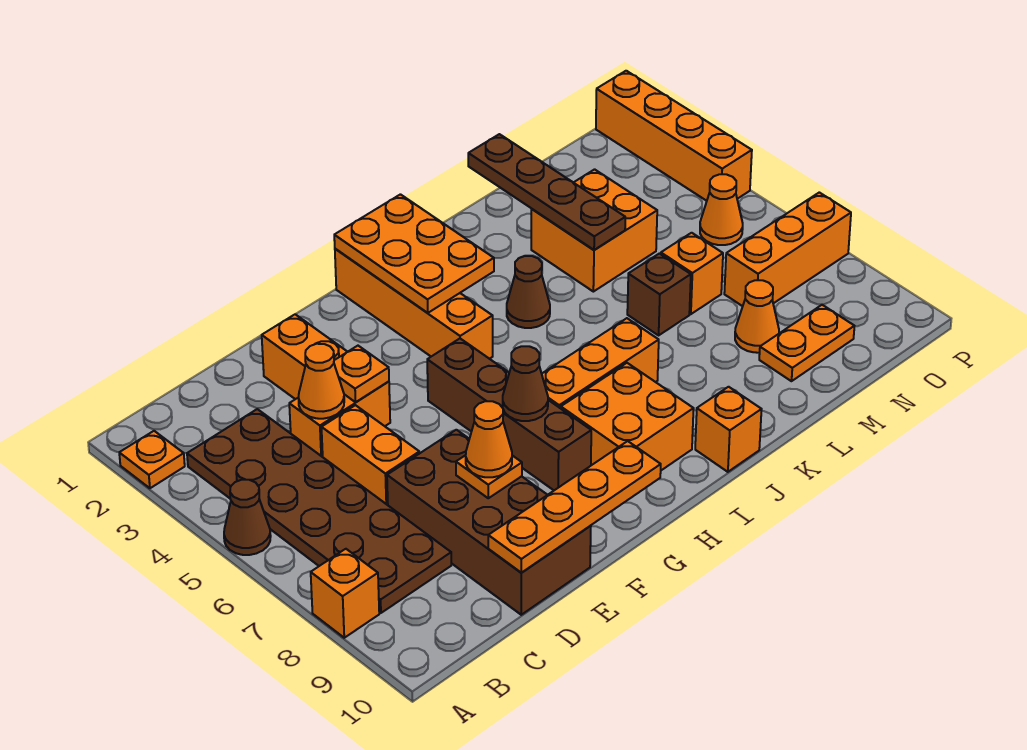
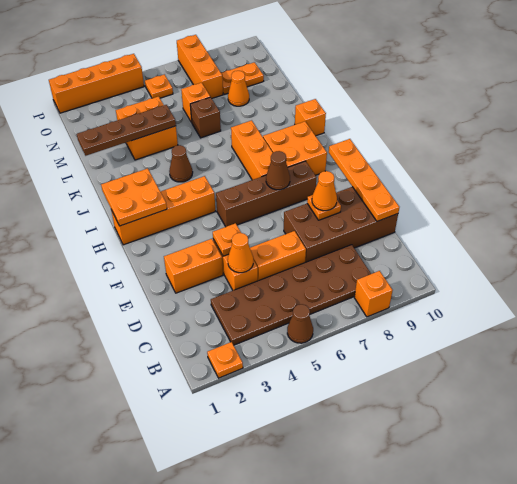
orange plate H1:I3 level 2 -> orange plate H1:I2 level 2
orange plate M9:N9 level 1 -> orange plate N8:N9 level 1
orange cone O5 level 1 -> orange plate O5 level 1

